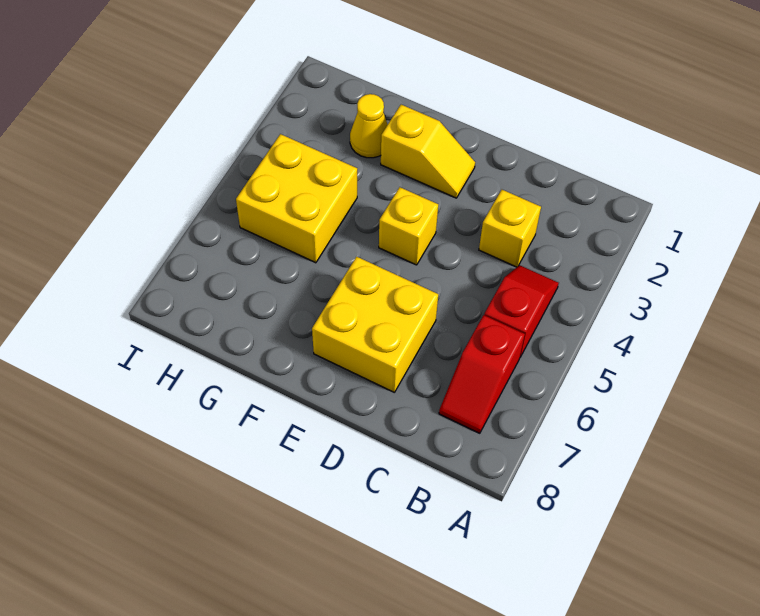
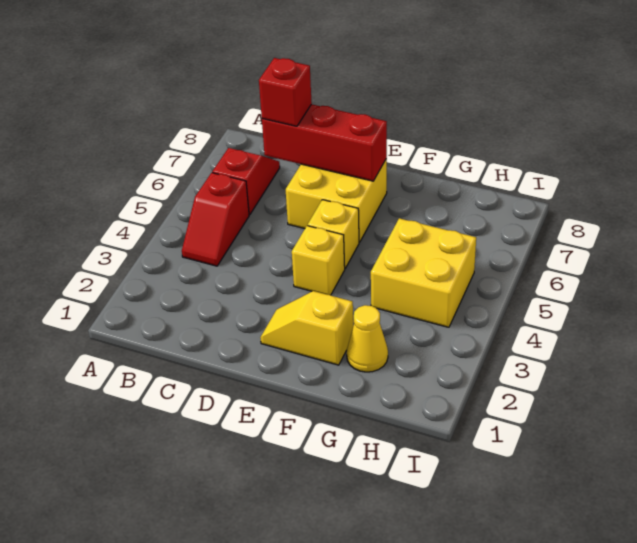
yellow brick C3 level 1 -> yellow brick E5 level 1
none -> red brick C7:E7 level 2
none -> red brick C7 level 3

